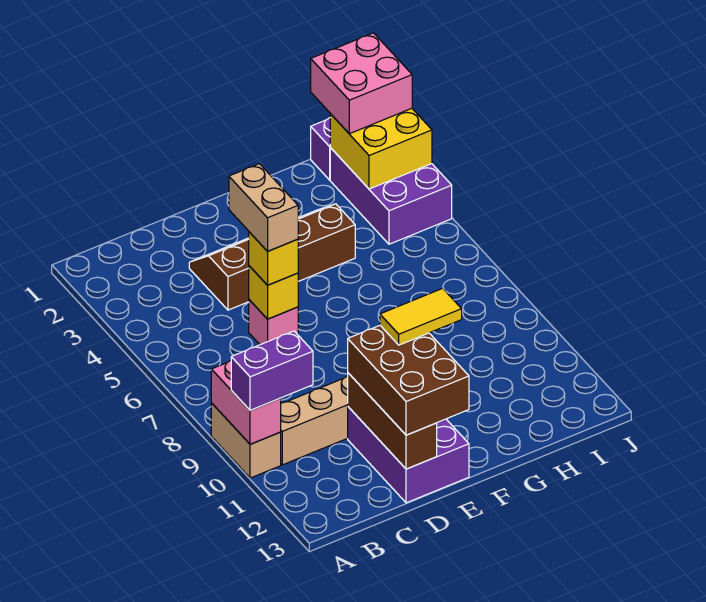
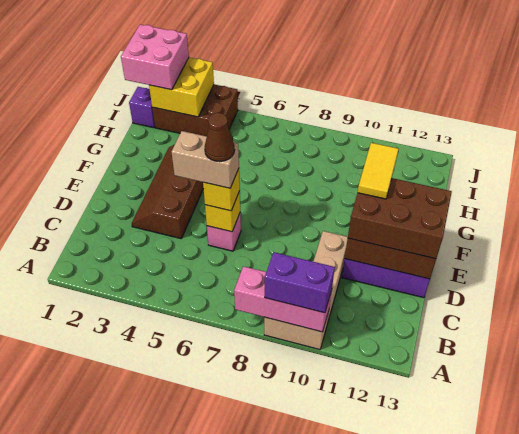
pink brick A9:A10 level 2 -> pink brick A8:A10 level 2
purple brick A10:B10 level 3 -> purple brick A9:A10 level 3
none -> brown cone D6 level 5
purple brick I2:J4 level 1 -> brown brick I2:J4 level 1

